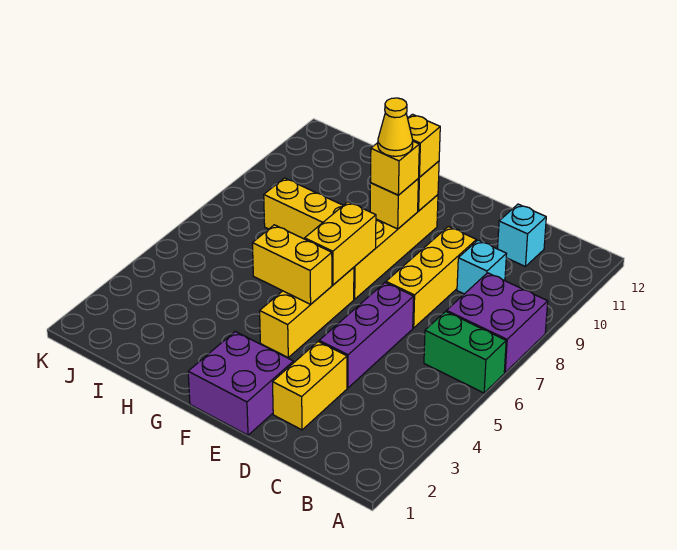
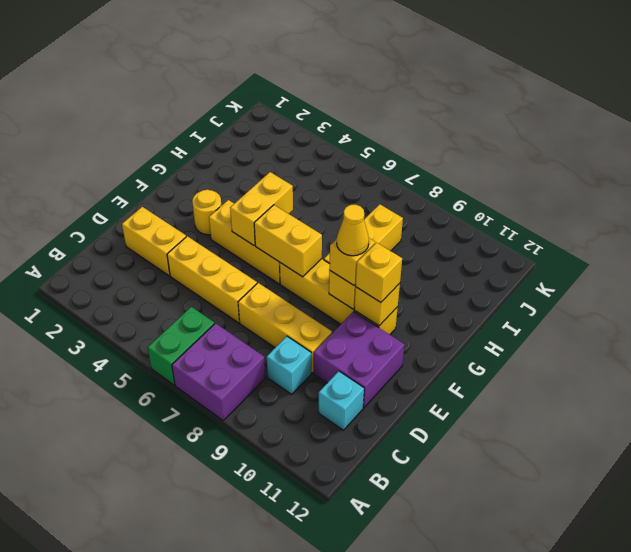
purple brick D4:D6 level 1 -> yellow brick D4:D6 level 1
purple brick E1:F2 level 1 -> purple brick D10:E11 level 1
none -> yellow round brick F3 level 1

